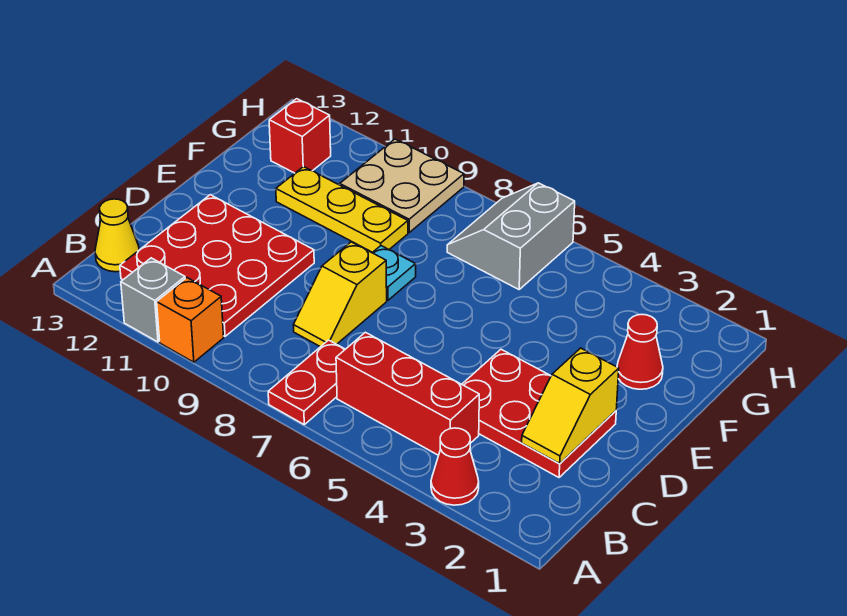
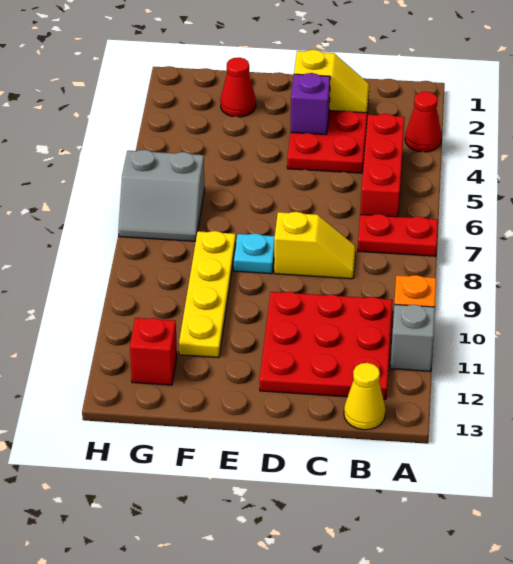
none -> purple brick D3 level 2
yellow plate F9:F11 level 1 -> yellow plate F8:F11 level 1
tan plate G9:H10 level 1 -> none

